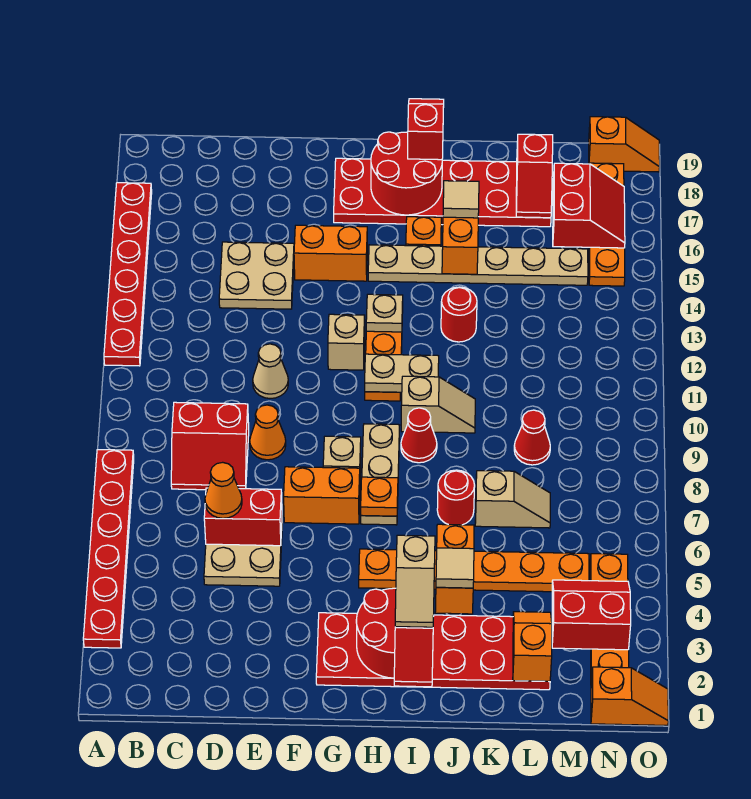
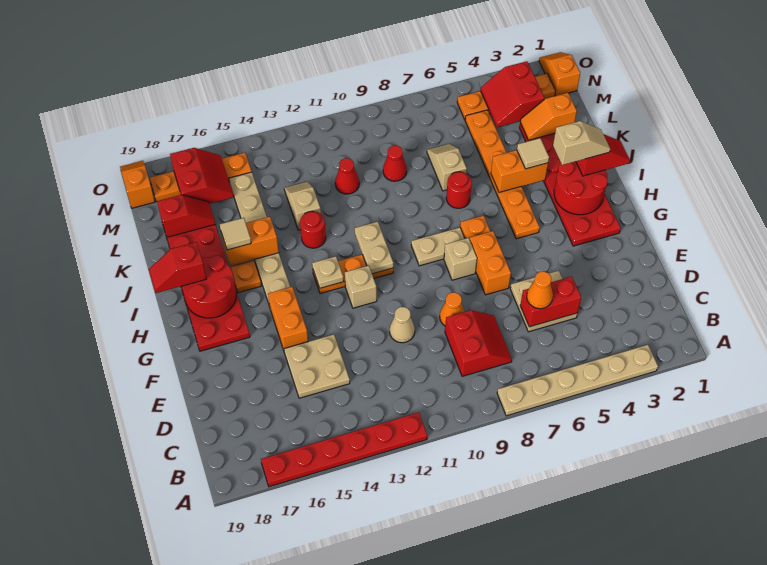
red plate A3:A8 level 1 -> tan plate A3:A8 level 1
red brick D6:E6 level 2 -> red brick D5:D6 level 2
red cone I9 level 1 -> red cone L11 level 1
tan slope I10:J10 level 1 top I -> tan slope K13:L13 level 1 top K
red slope M16:N17 level 2 top M -> red slope M16:N17 level 2 top 17

